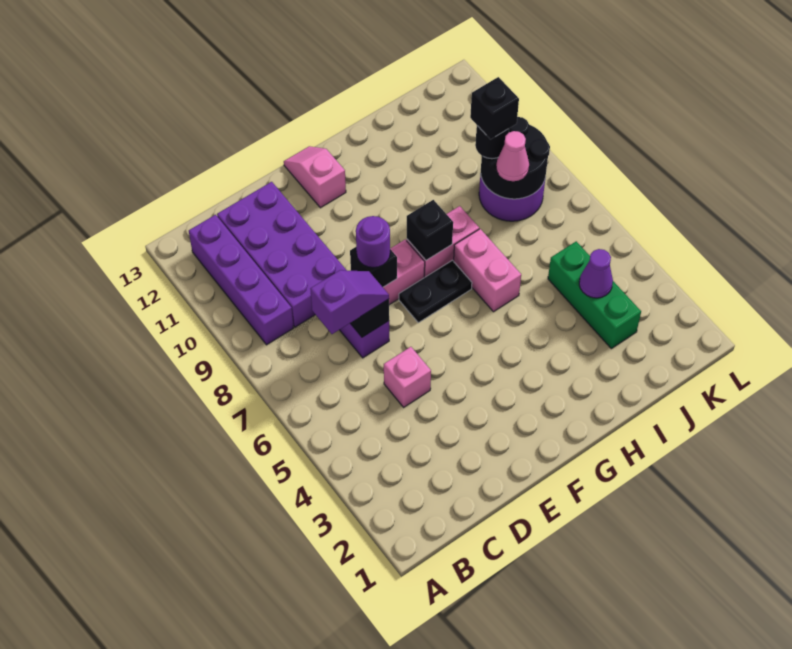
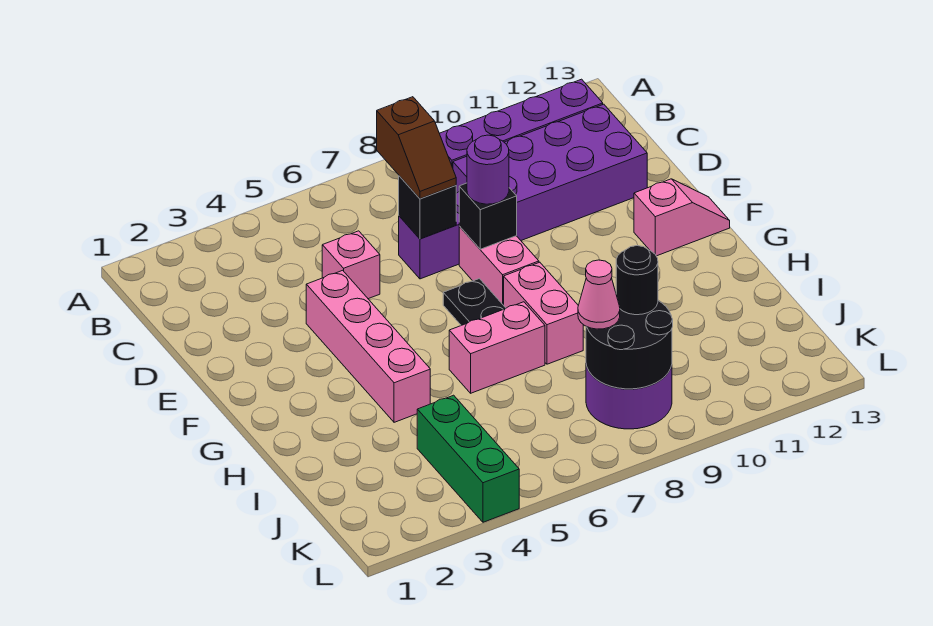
purple slope C7:D7 level 3 top C -> brown slope C7:D7 level 3 top C
none -> pink brick E4:H4 level 1
black brick G8 level 2 -> none
green brick J3:J5 level 1 -> green brick J4:L4 level 1
purple cone J4 level 2 -> none
black brick J9 level 4 -> none

